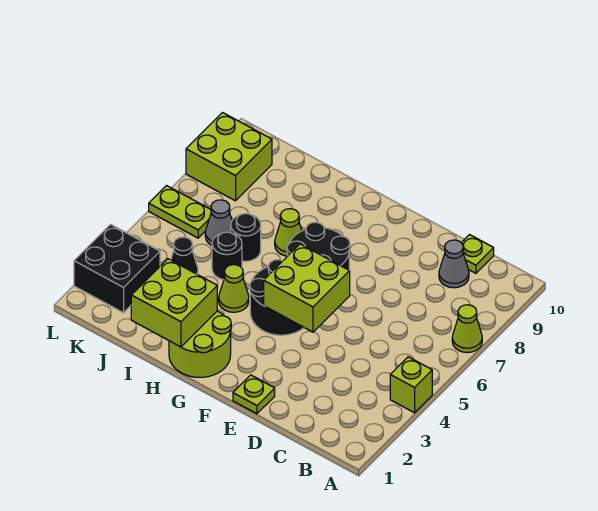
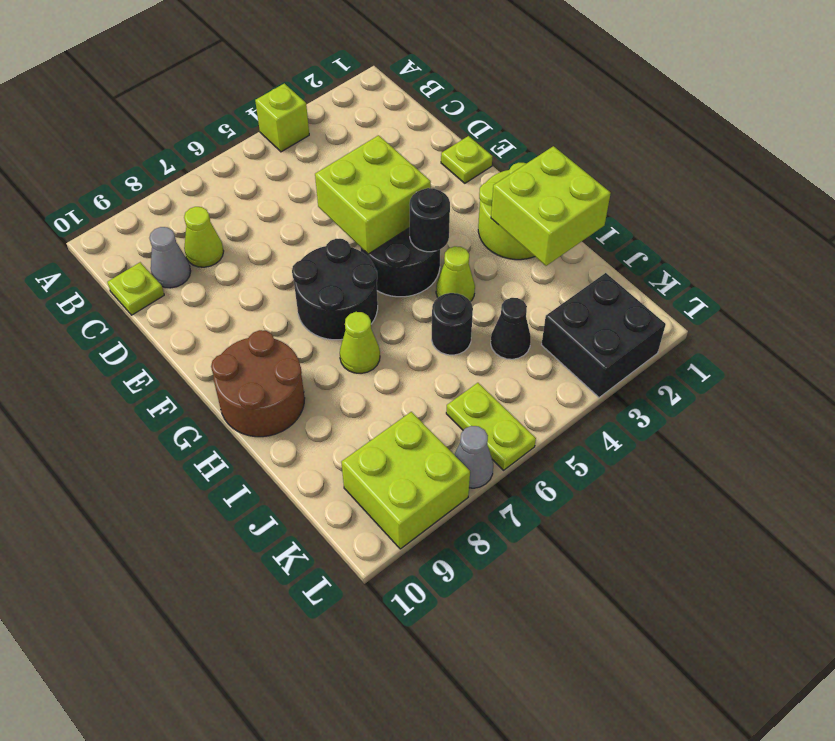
lime cone A7 level 1 -> lime cone C8 level 1
none -> brown round brick G9:H10 level 1
black round brick I6 level 1 -> black round brick G4 level 2
grey cone J6 level 1 -> grey cone L7 level 1

